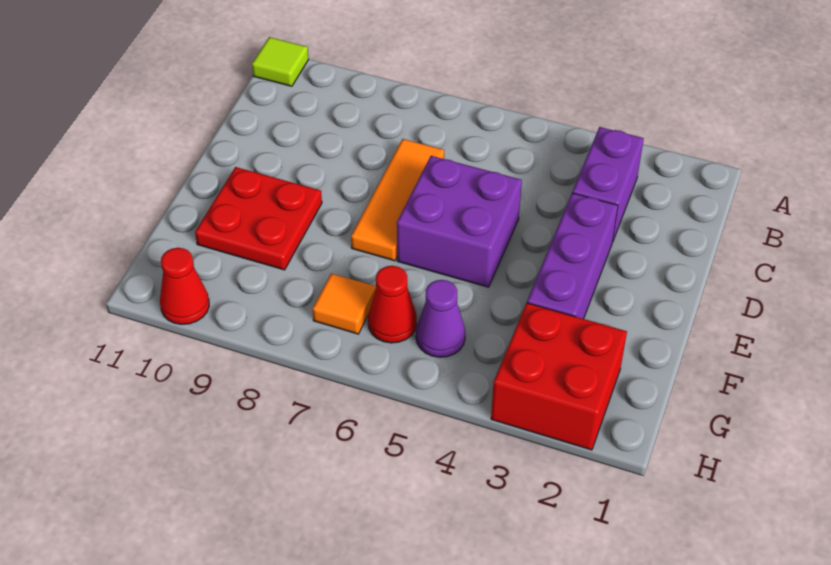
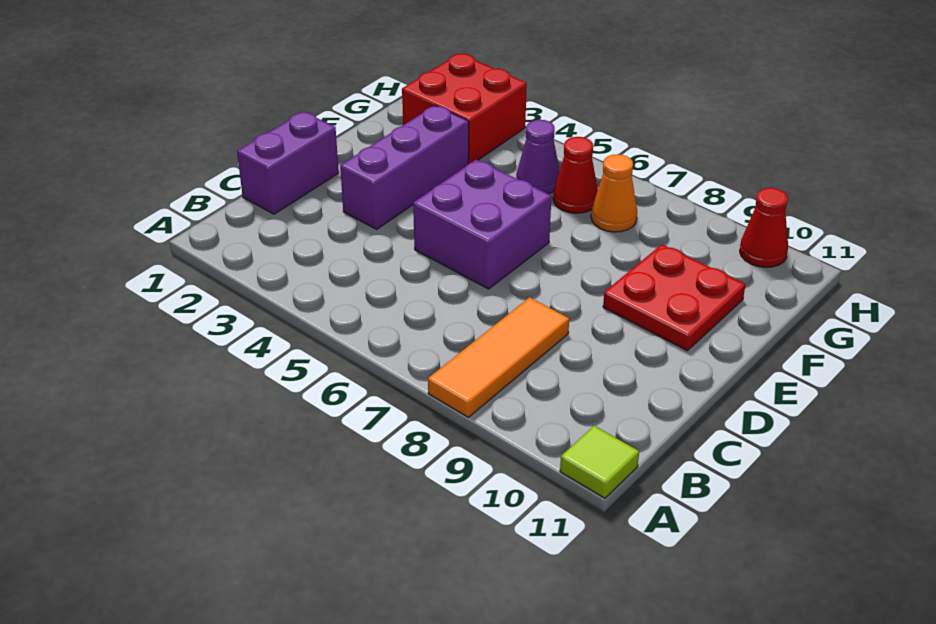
purple brick B3:C3 level 1 -> purple brick C1:D1 level 1
orange tile C7:E7 level 1 -> orange tile A8:C8 level 1
orange tile G7 level 1 -> orange cone G7 level 1

